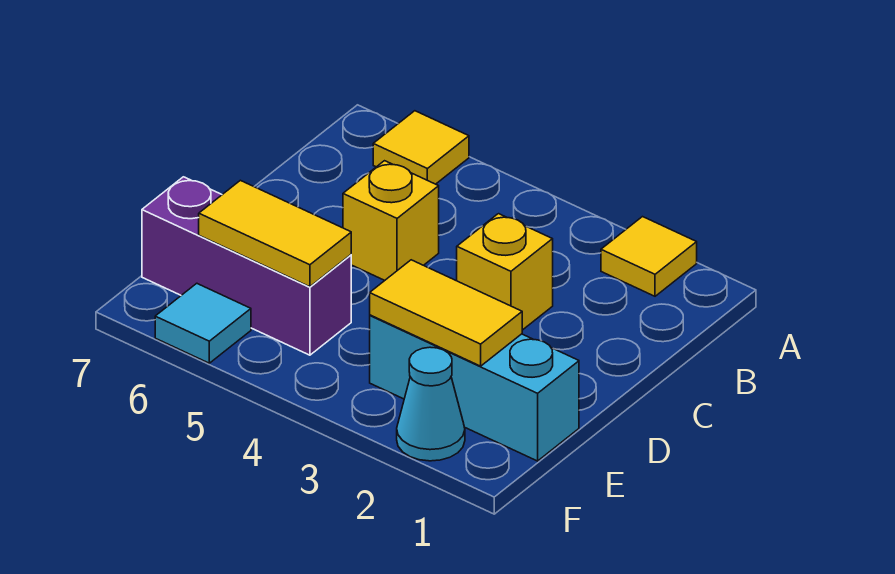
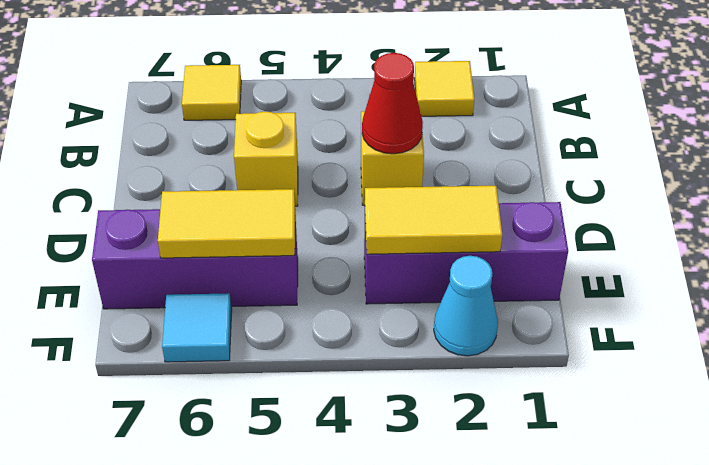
none -> red cone C3 level 2
cyan brick E1:E3 level 1 -> purple brick E1:E3 level 1

